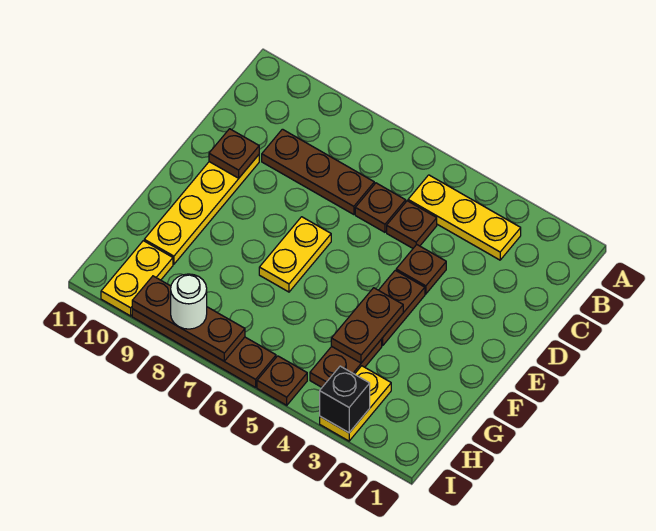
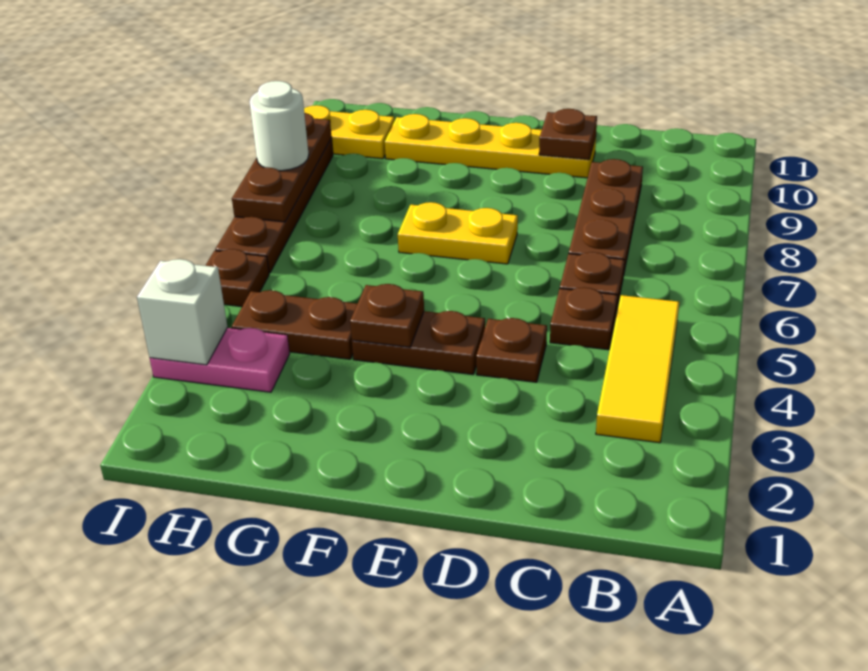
yellow plate B3:B5 level 1 -> yellow tile B3:B5 level 1
brown plate F4:G4 level 2 -> brown plate F4 level 2
yellow plate H3:I3 level 1 -> pink plate H3:I3 level 1
black brick I3 level 2 -> white brick I3 level 2

